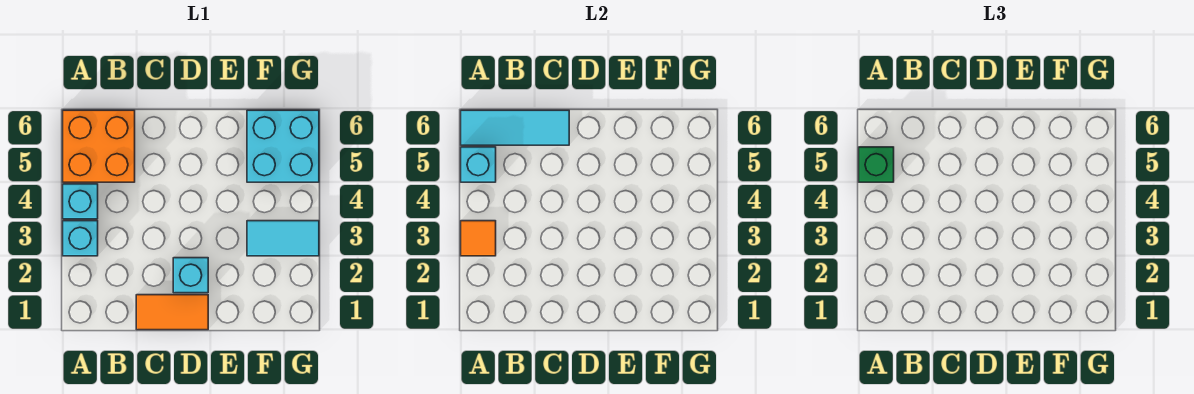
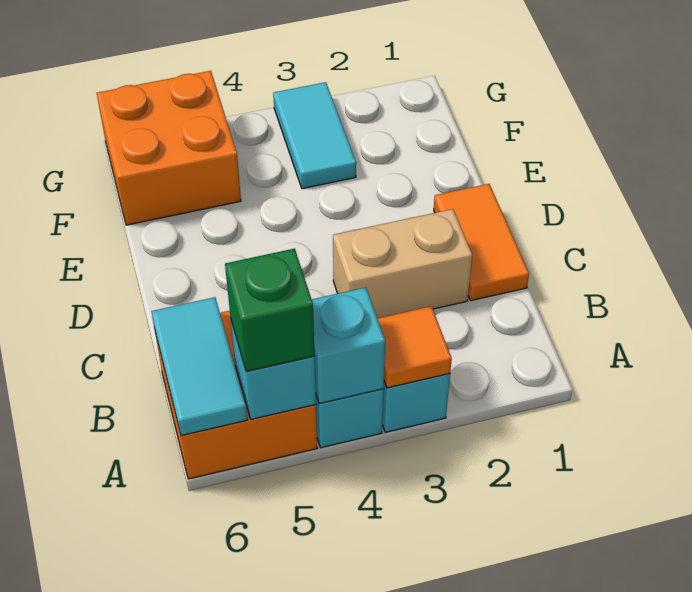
cyan tile A6:C6 level 2 -> cyan tile A6:B6 level 2
none -> tan brick C2:C3 level 1
cyan brick D2 level 1 -> cyan brick A4 level 2
cyan brick F5:G6 level 1 -> orange brick F5:G6 level 1

